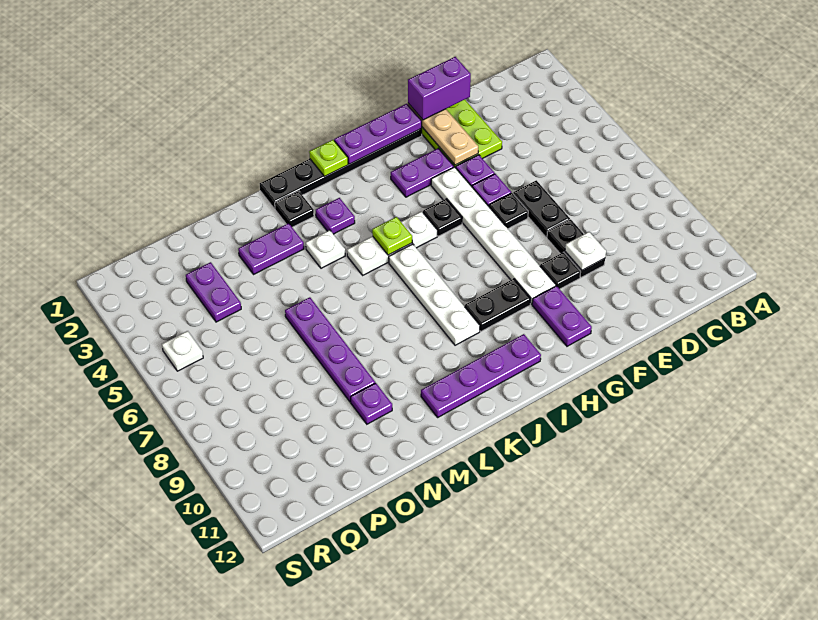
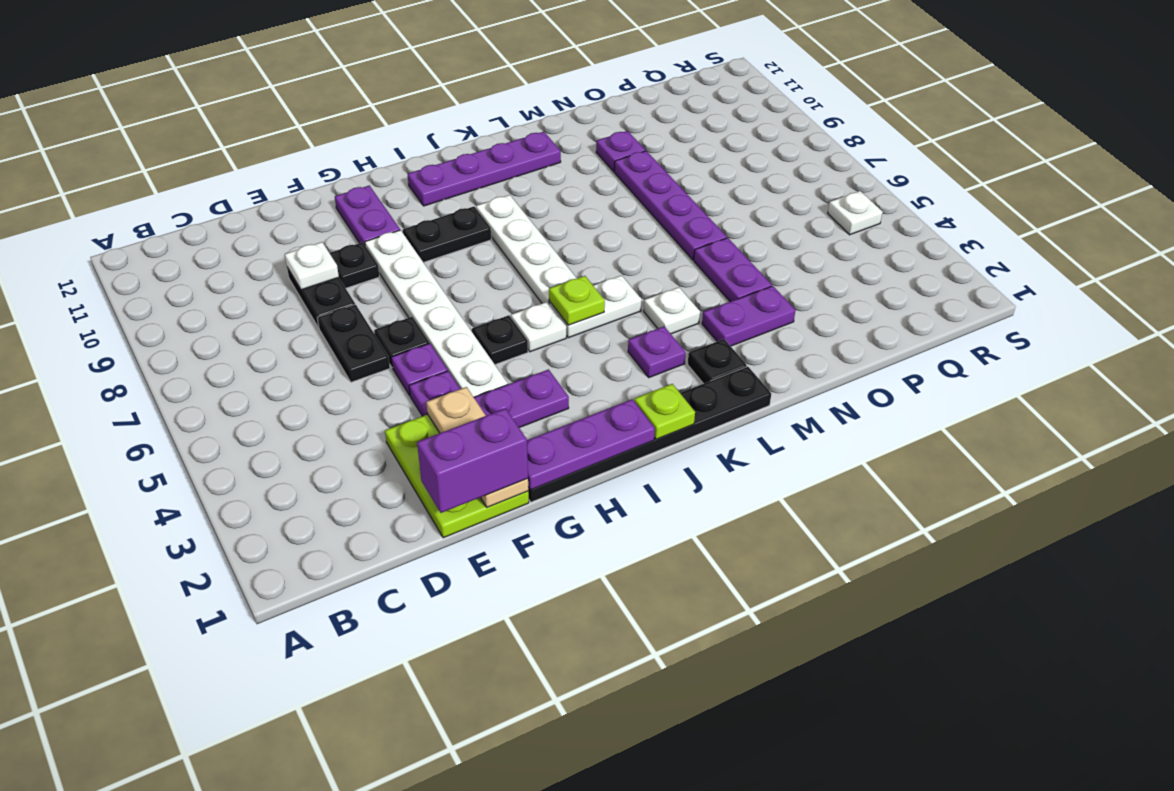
purple plate P3:P4 level 1 -> purple plate N4:N5 level 1

